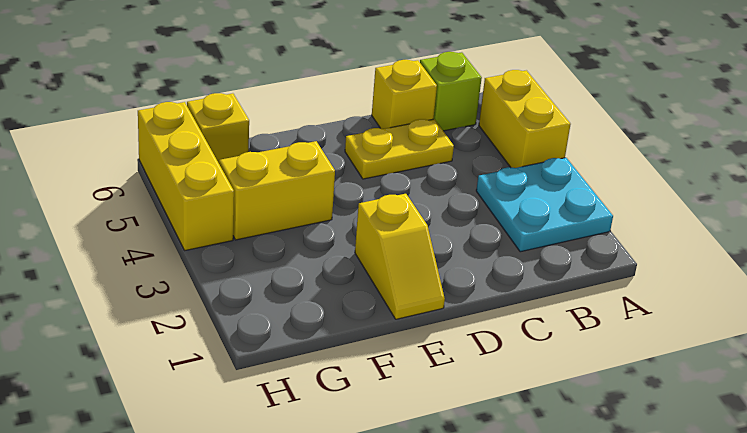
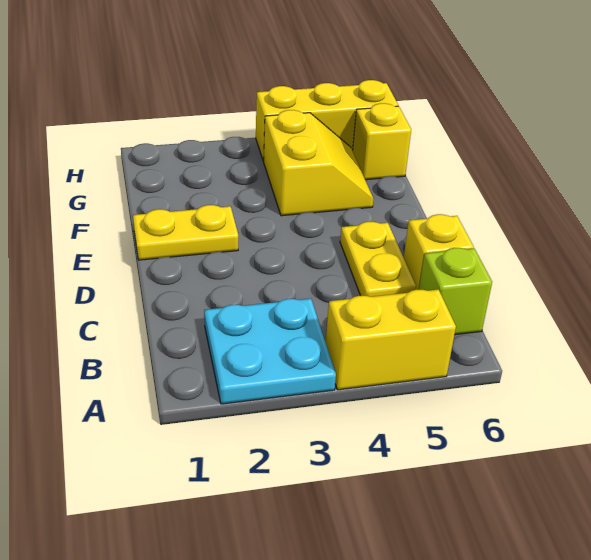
yellow slope E1:E2 level 1 top 2 -> yellow plate E1:E2 level 1

